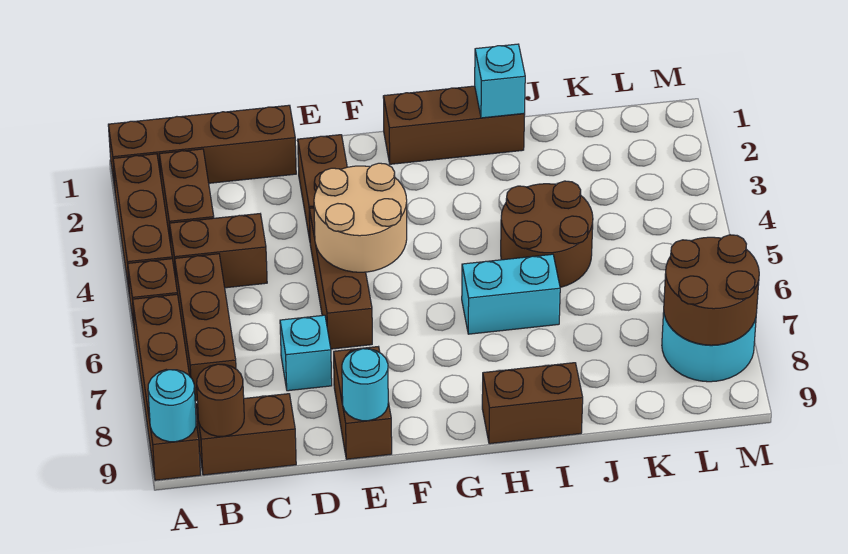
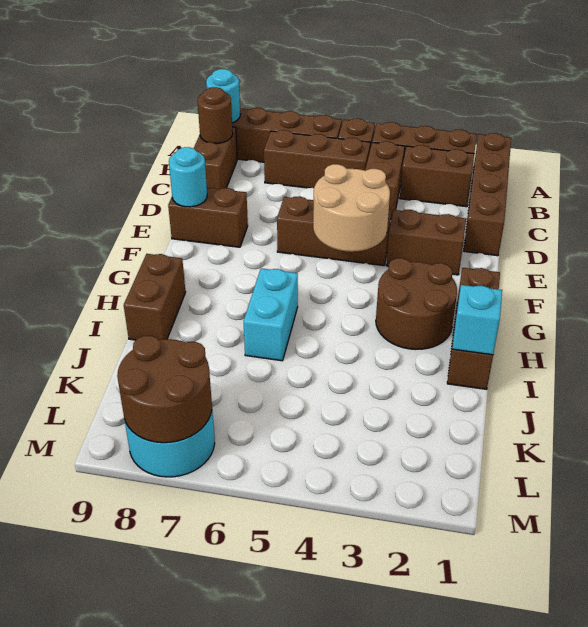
cyan brick D7 level 1 -> none
brown round brick I4:J5 level 1 -> brown round brick G2:H3 level 1

